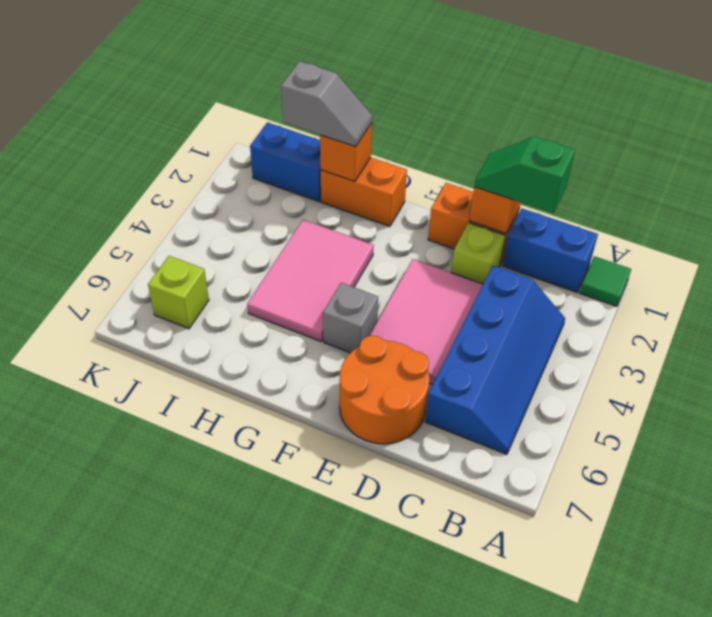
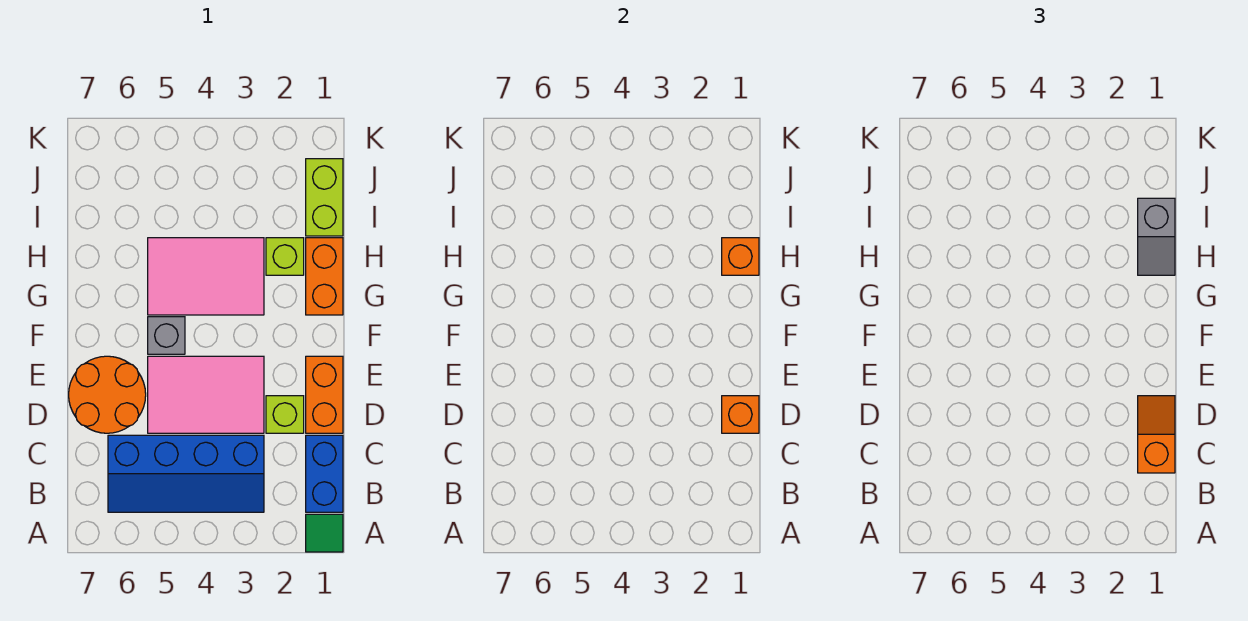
green slope C1:D1 level 3 top C -> orange slope C1:D1 level 3 top C
blue brick I1:J1 level 1 -> lime brick I1:J1 level 1
lime brick J6 level 1 -> lime brick H2 level 1

